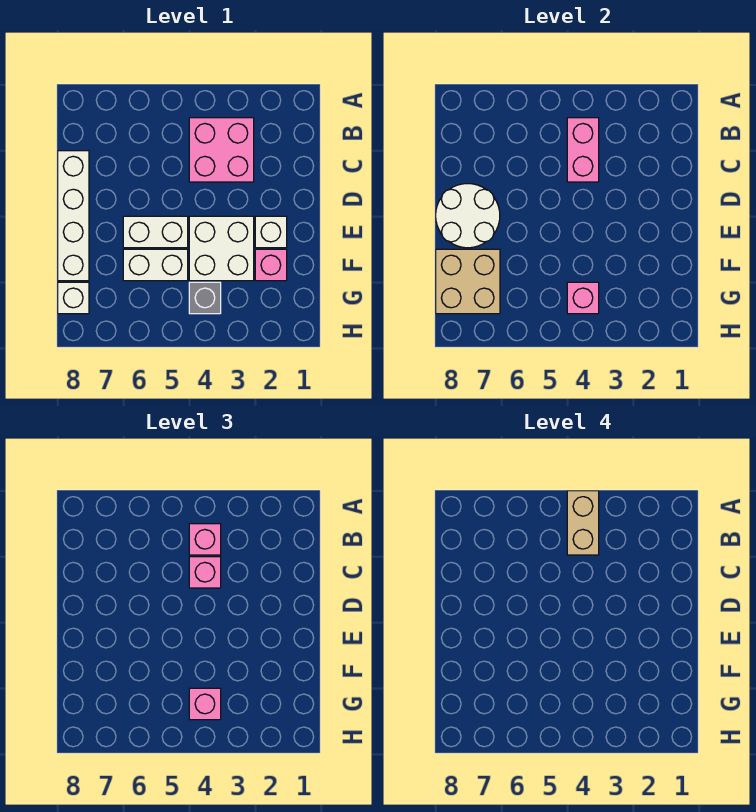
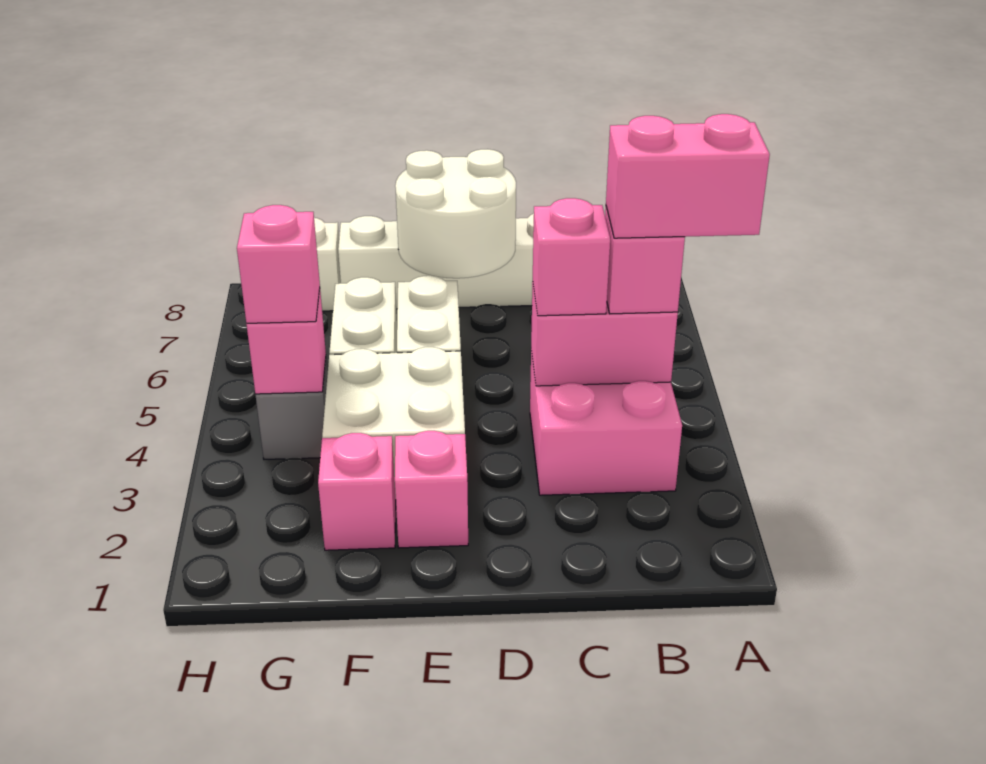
tan brick A4:B4 level 4 -> pink brick A4:B4 level 4
white brick E2 level 1 -> pink brick E2 level 1
tan brick F7:G8 level 2 -> none

